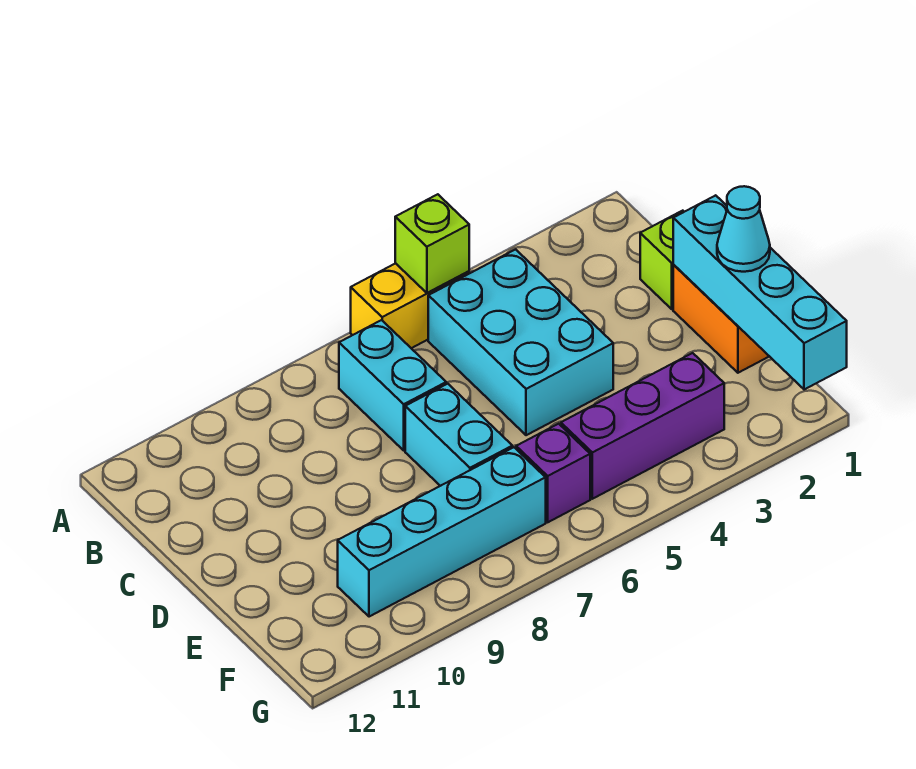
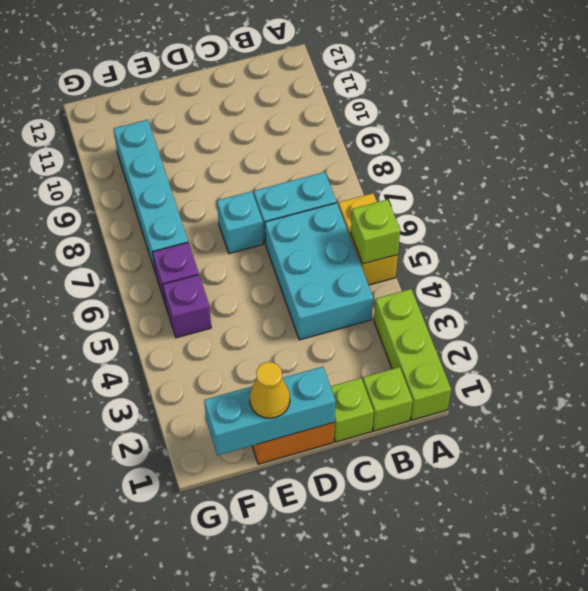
none -> lime brick A1:A3 level 1
none -> lime brick B1 level 1
cyan brick B4:D5 level 1 -> cyan brick B4:C6 level 1
cyan brick D1:G1 level 2 -> cyan brick D1:F1 level 2
cyan brick D7:E7 level 1 -> cyan brick D7 level 1
cyan cone E1 level 3 -> yellow cone E1 level 3
purple brick F3:F5 level 1 -> purple brick F5 level 1

